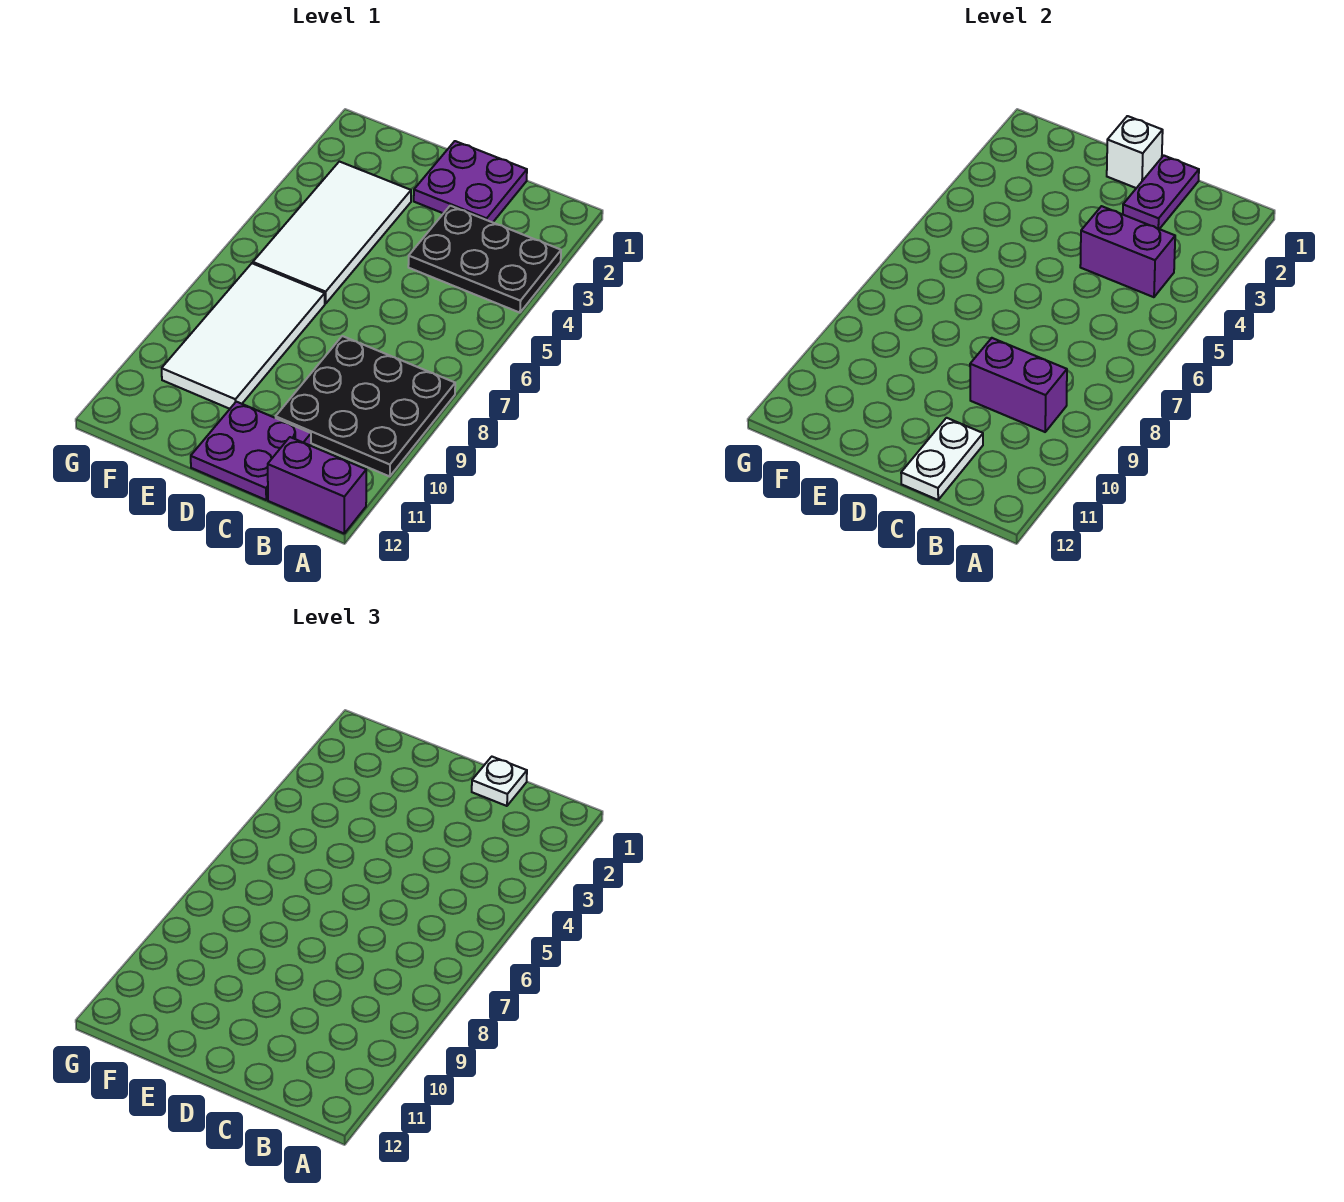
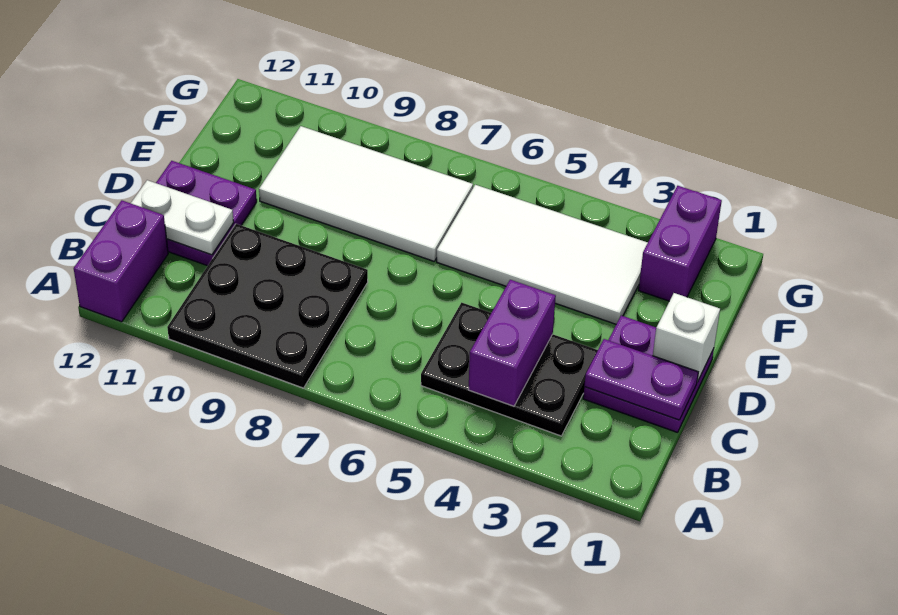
black plate A3:C4 level 1 -> black plate B3:C5 level 1
purple brick B9:C9 level 2 -> purple brick F2:G2 level 1
white plate C1 level 3 -> none

